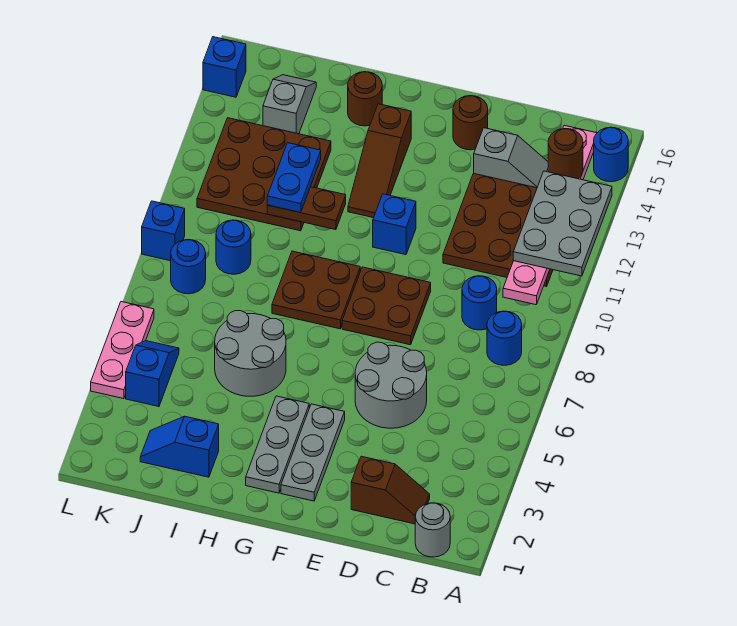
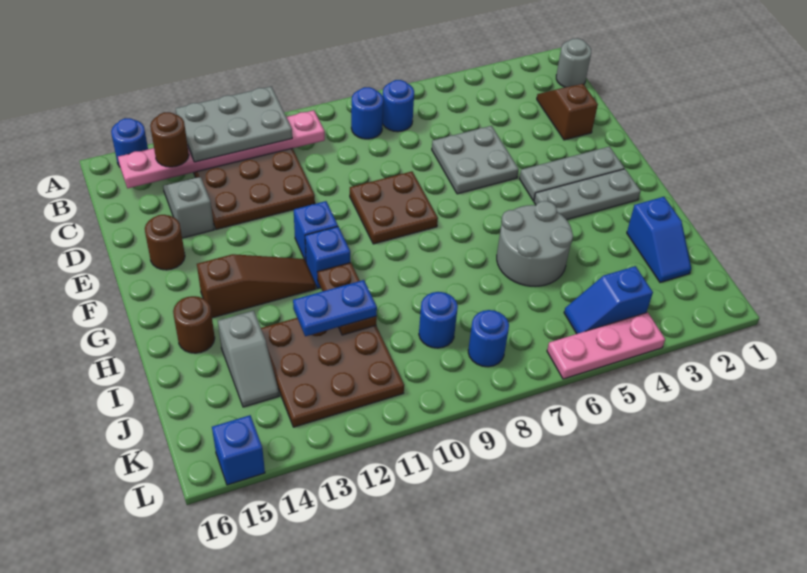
blue round brick C9 level 1 -> blue round brick B7 level 1
grey round brick D5:E6 level 1 -> grey plate D5:E6 level 1
brown plate G8:H9 level 1 -> none
grey slope J14:J15 level 1 top 14 -> grey slope I14:J14 level 1 top I
blue brick L9 level 1 -> blue brick G11 level 1

